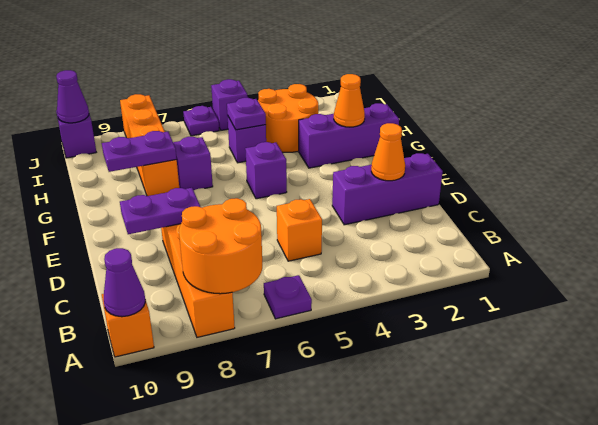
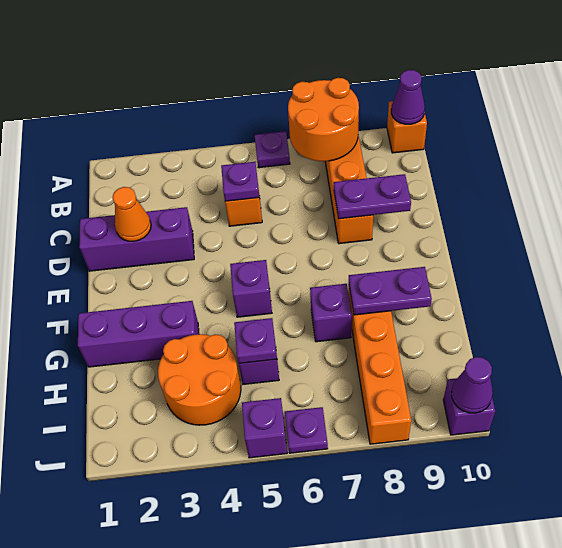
none -> purple plate C5 level 2
orange cone G2 level 2 -> none

